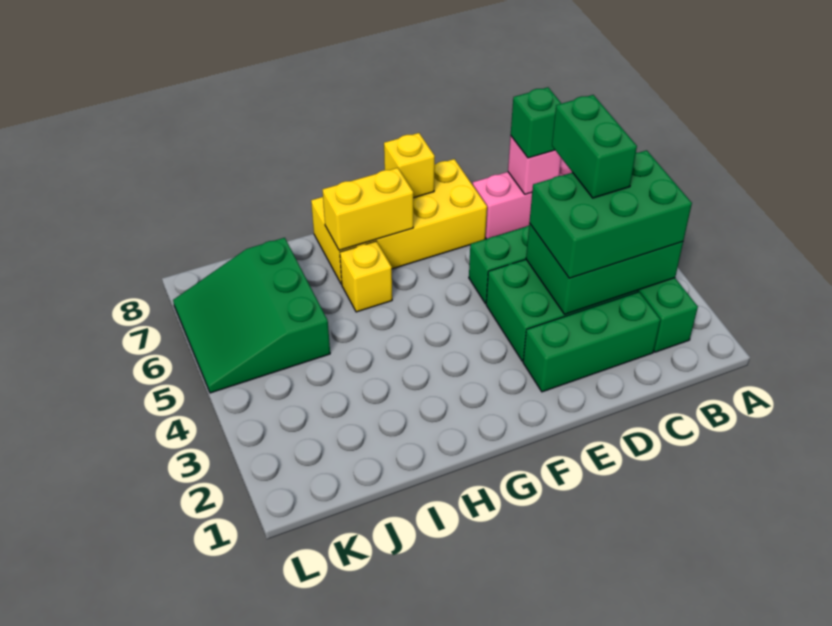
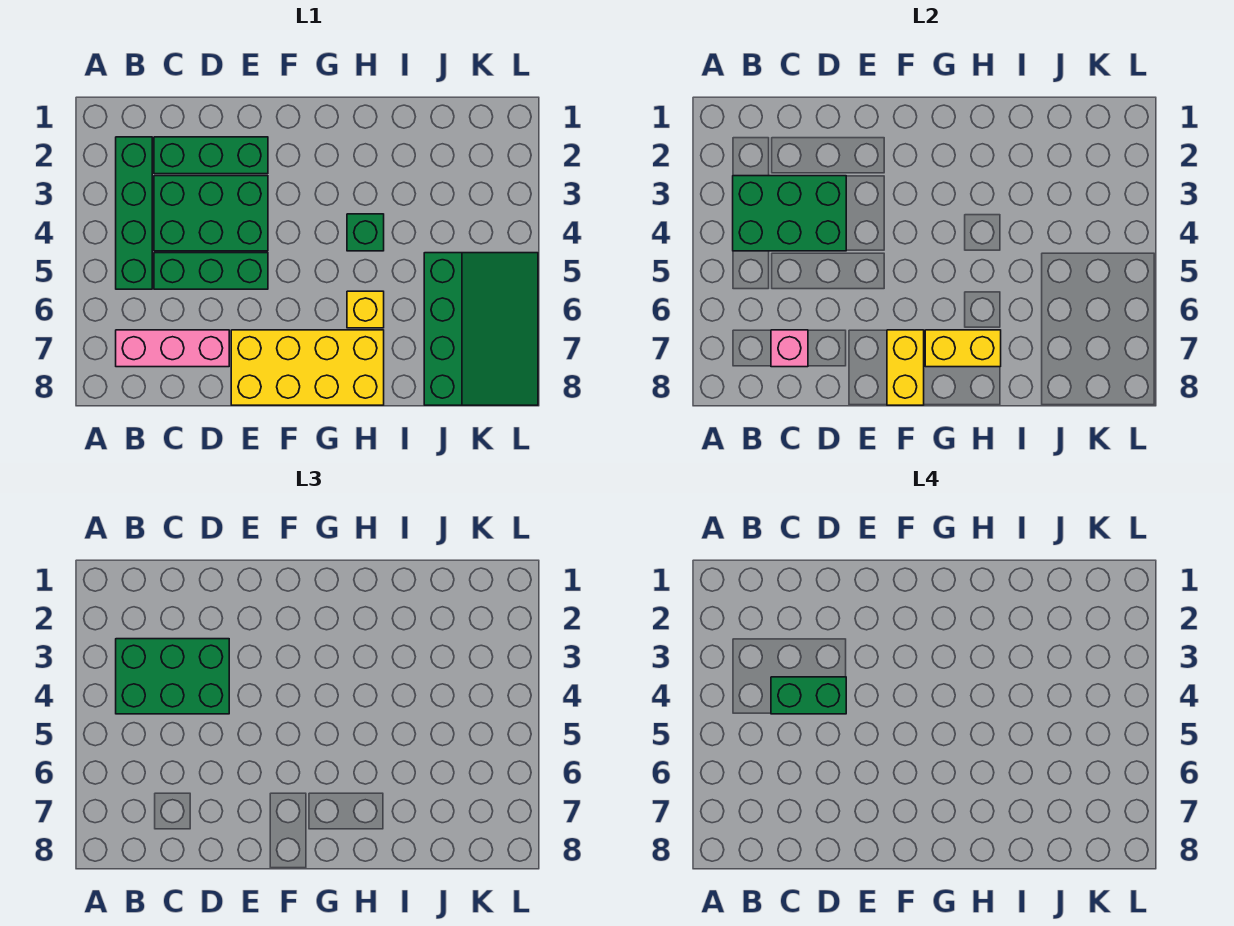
green brick C4:C5 level 4 -> green brick C4:D4 level 4
green brick C7 level 3 -> green brick H4 level 1
yellow brick F8 level 2 -> yellow brick F7:F8 level 2
green slope J5:L7 level 1 top J -> green slope J5:L8 level 1 top J

